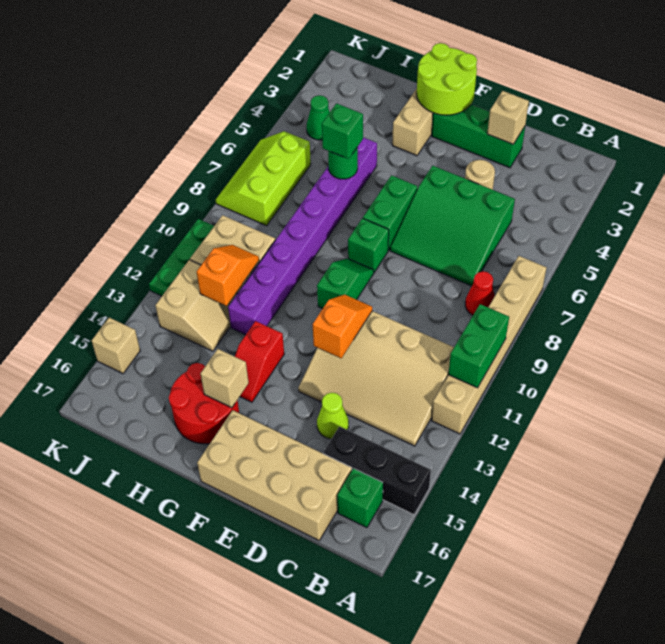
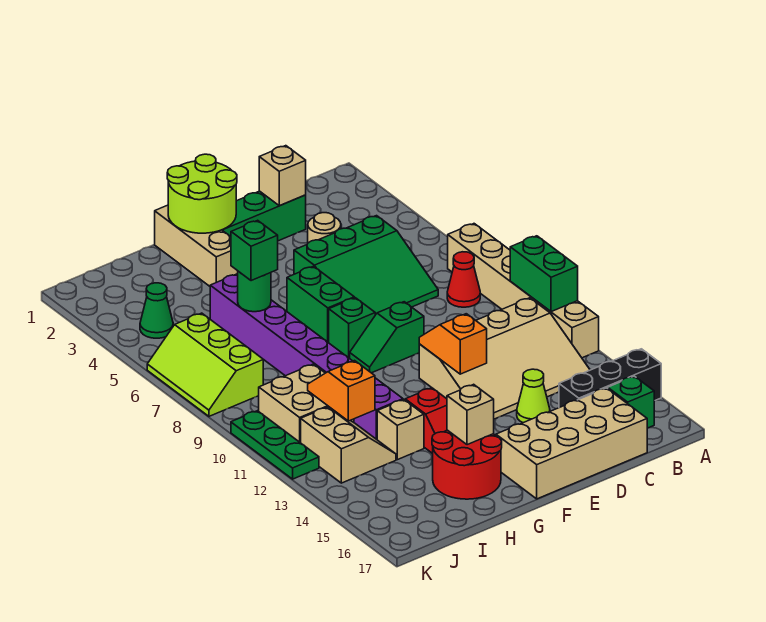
green slope F9:F10 level 1 top 10 -> green slope E9:F9 level 1 top E
tan brick K15 level 1 -> tan brick H13 level 1

